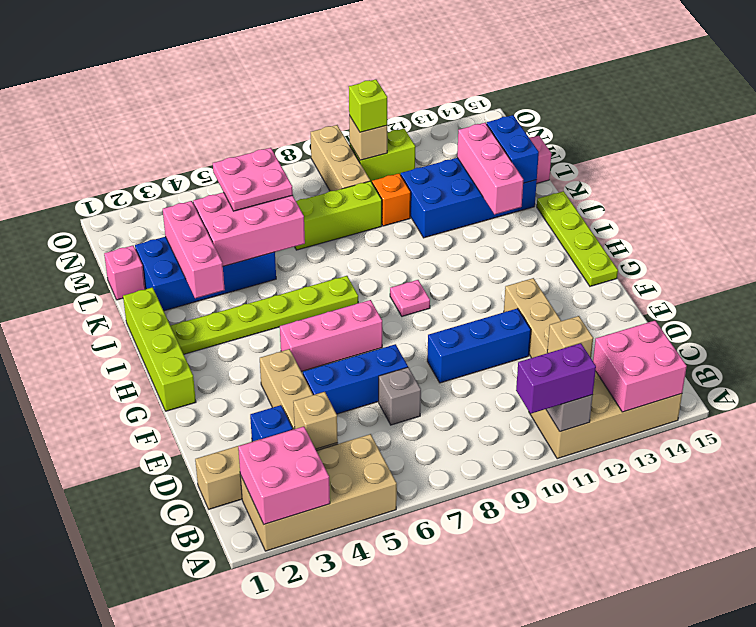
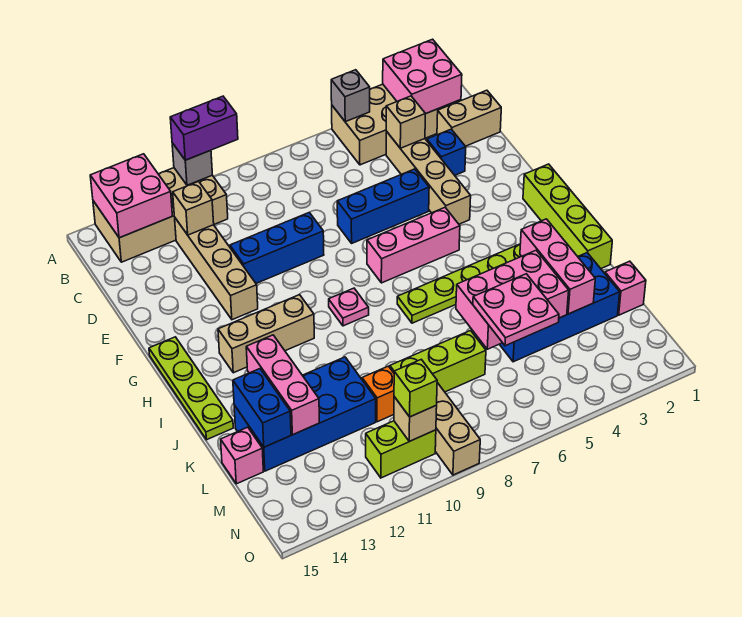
grey brick D7 level 1 -> grey brick A5 level 2
none -> tan brick H11:H13 level 1

